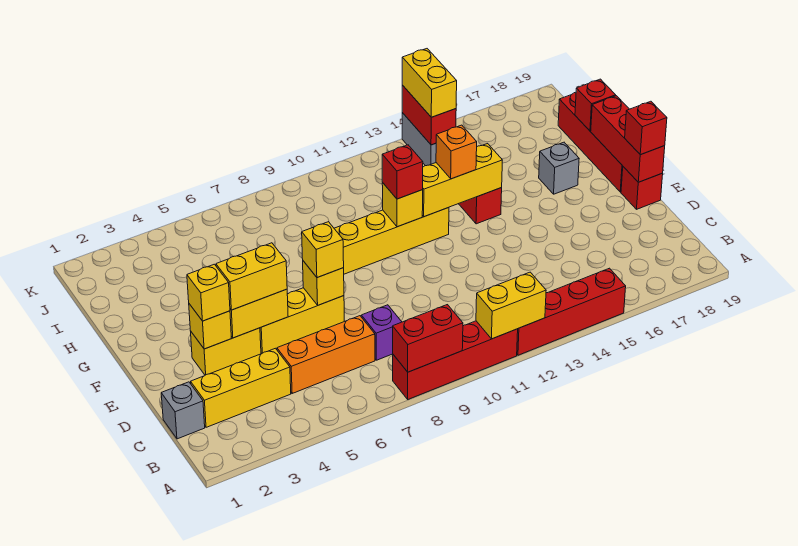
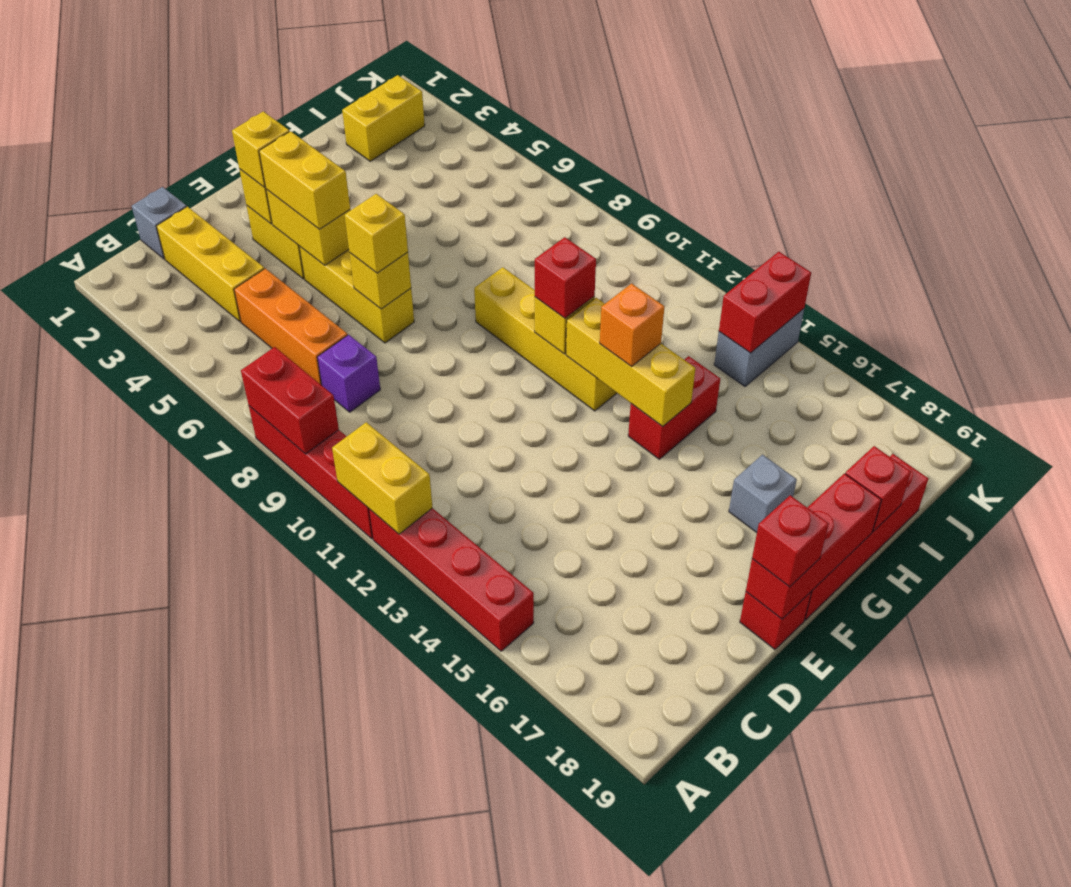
yellow brick J14:K14 level 3 -> yellow brick I2:J2 level 1

